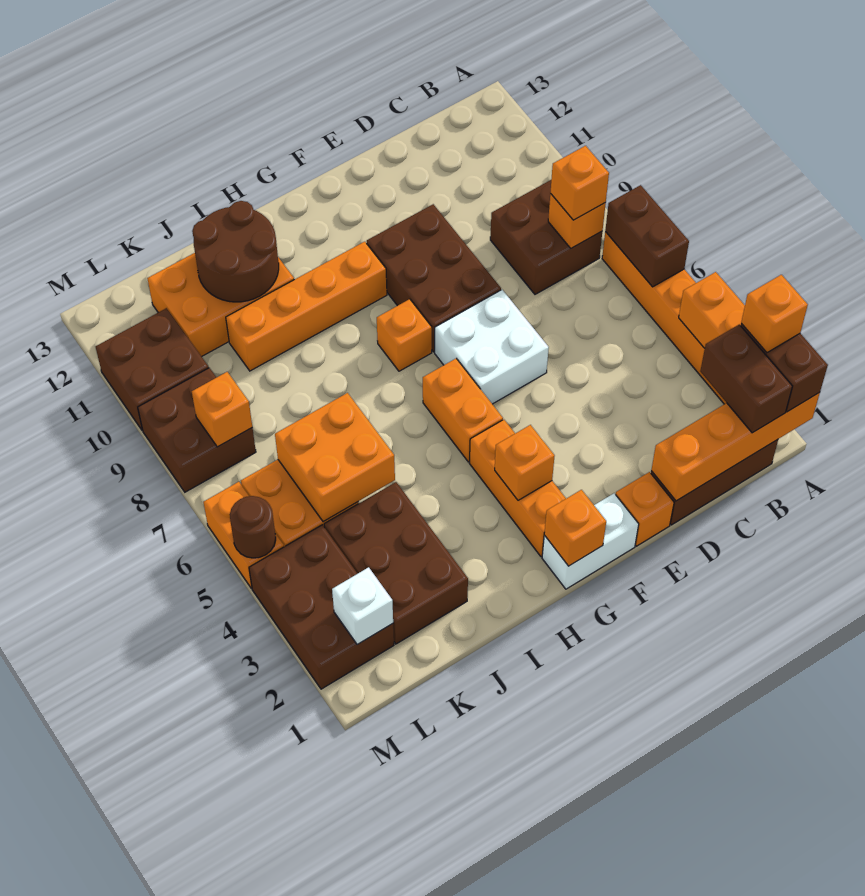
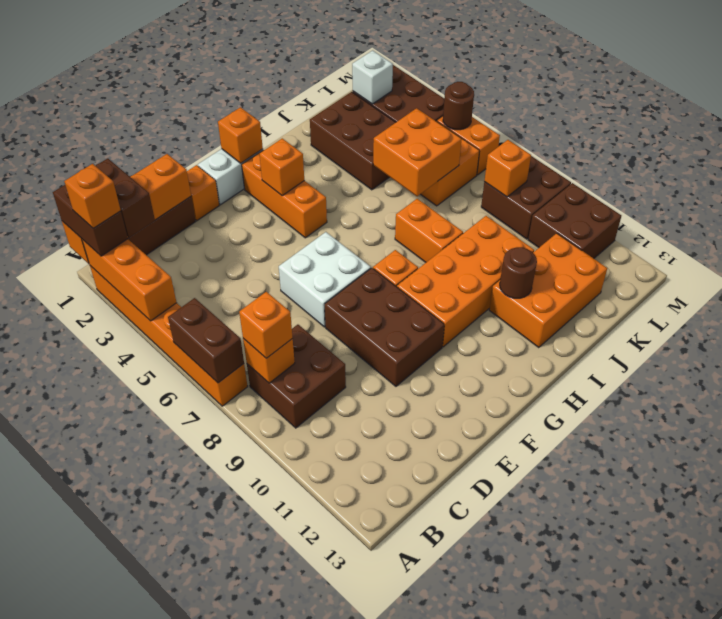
orange brick G5:G6 level 1 -> orange brick I7:I8 level 1
orange brick G10:J10 level 1 -> orange brick G9:J10 level 1
brown round brick I11:J12 level 2 -> brown round brick I11 level 2

